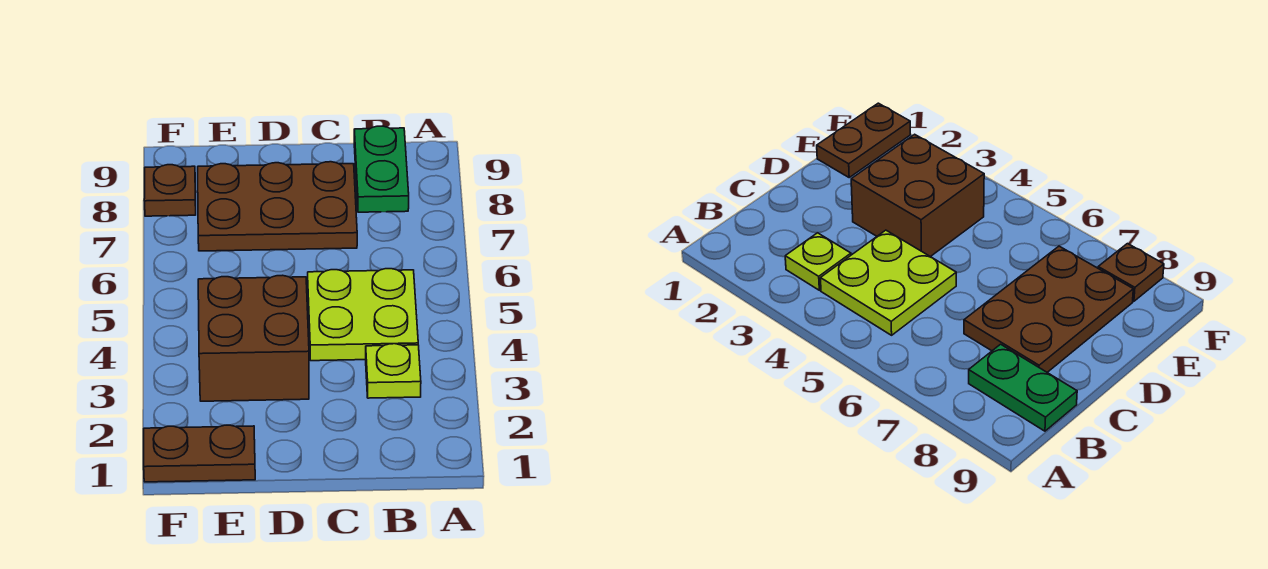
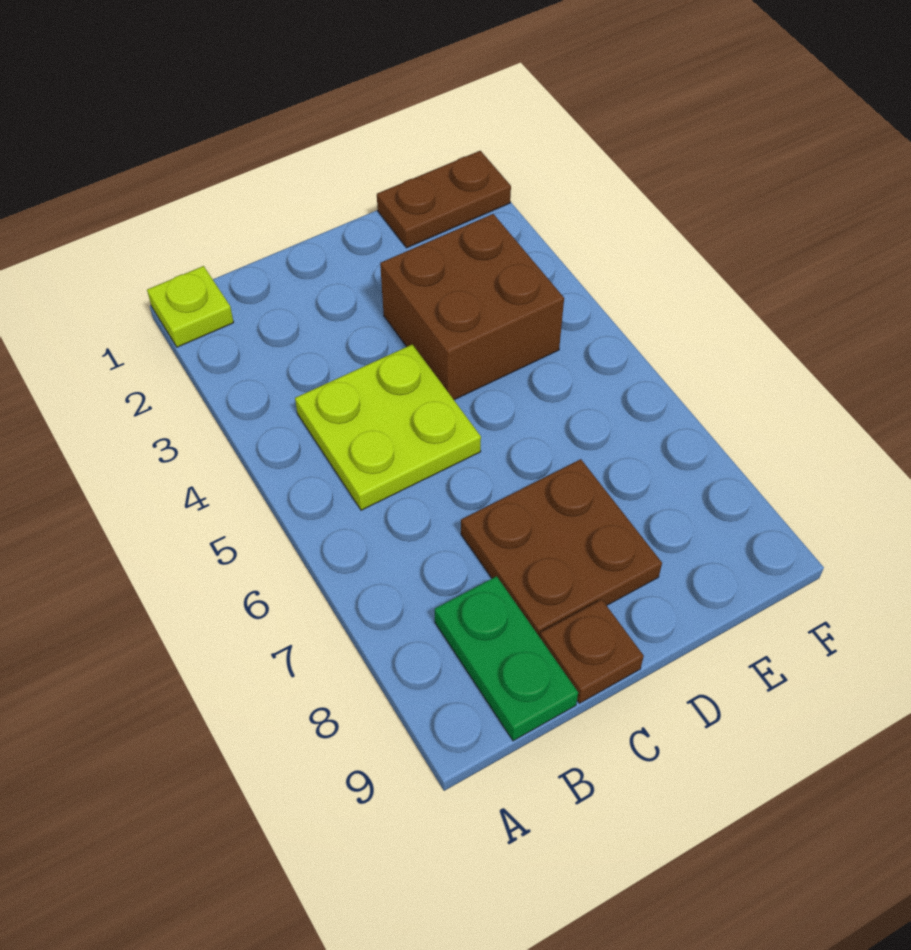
lime plate B3 level 1 -> lime plate A1 level 1
brown plate C7:E8 level 1 -> brown plate C7:D8 level 1
brown plate F8 level 1 -> brown plate C9 level 1

